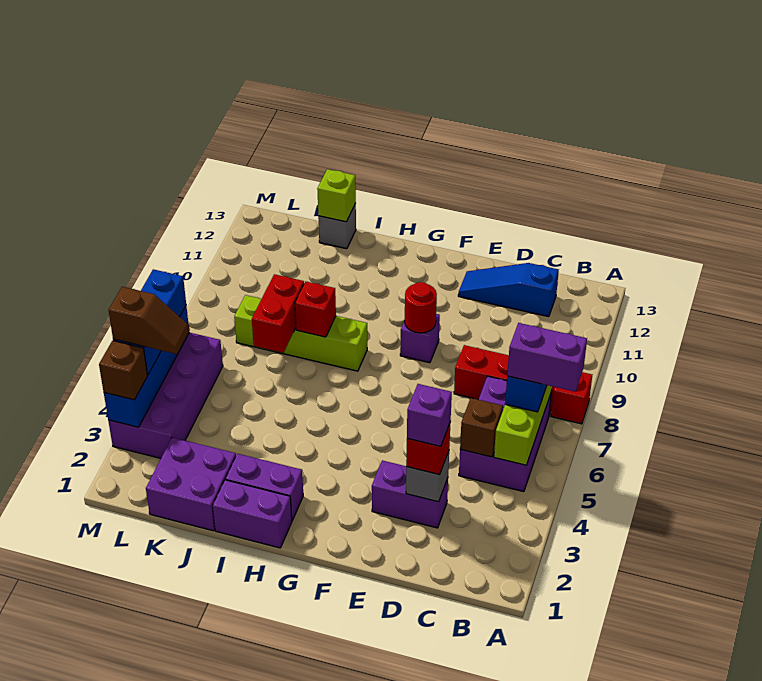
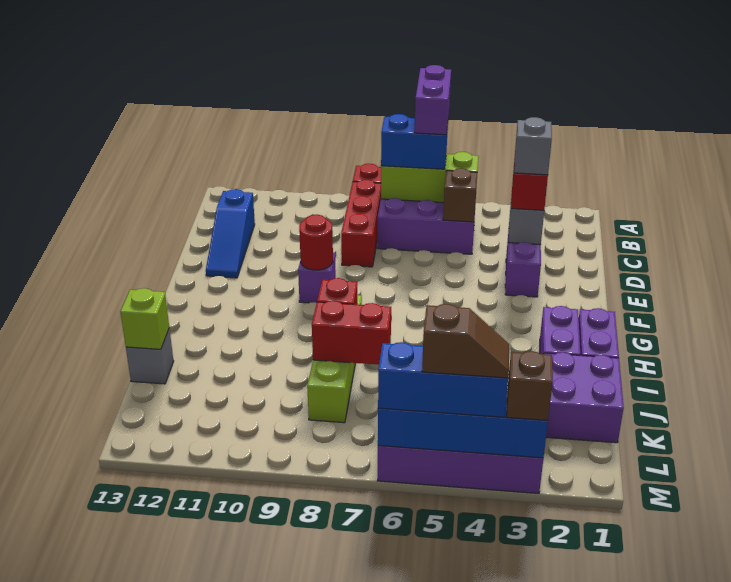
purple brick D3 level 4 -> grey brick D3 level 4
brown slope L4:M4 level 4 top M -> brown slope M4:M5 level 4 top 5

